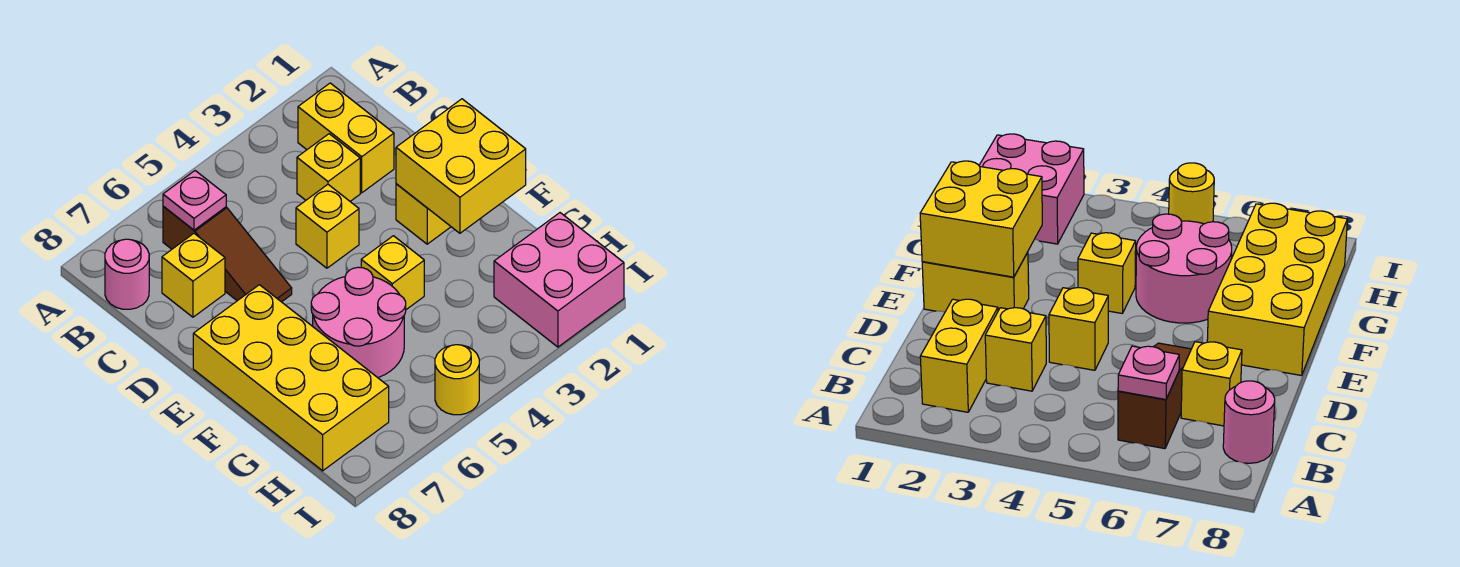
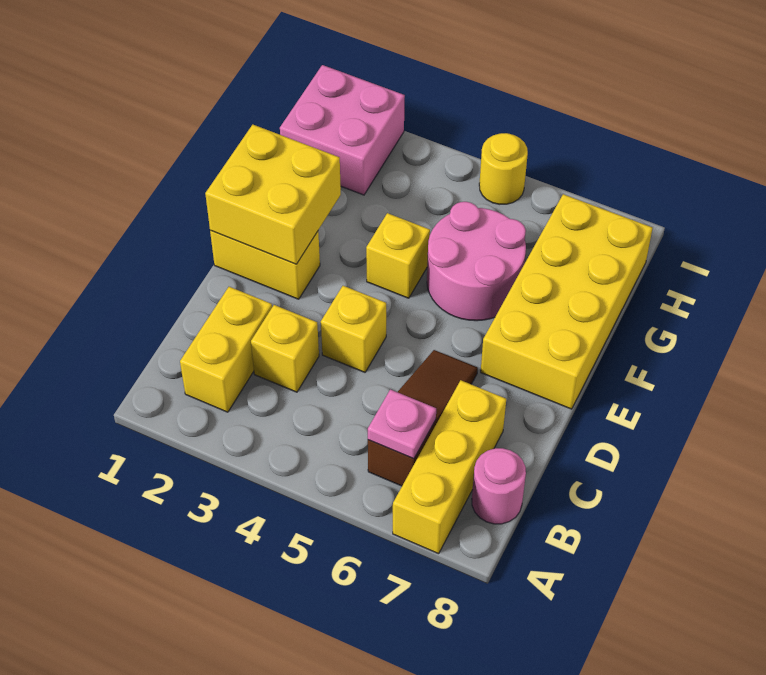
yellow brick C7 level 1 -> yellow brick A7:C7 level 1

